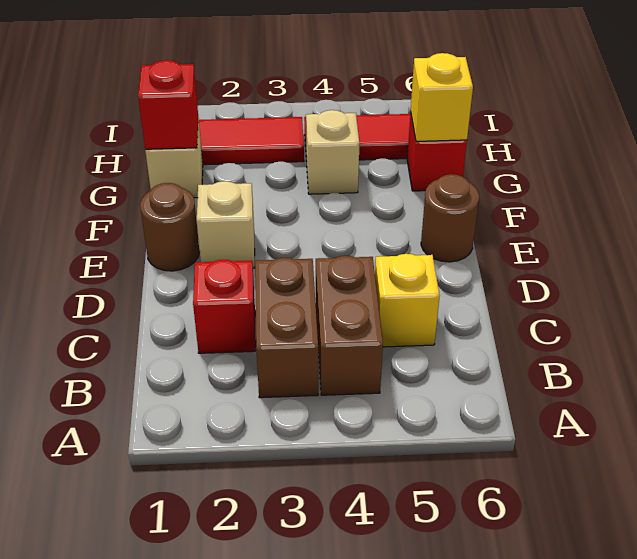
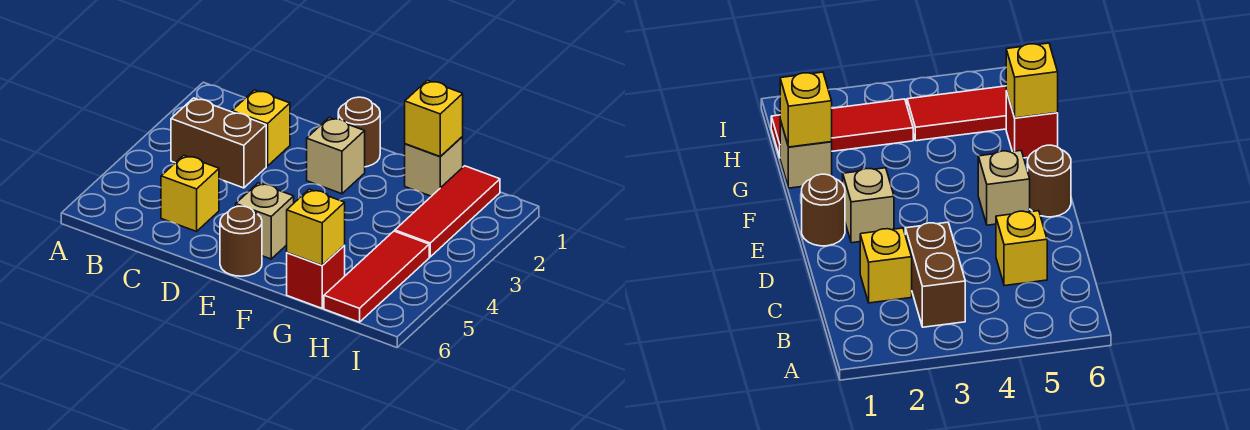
brown brick B4:C4 level 1 -> none
red brick C2 level 1 -> yellow brick C2 level 1
red brick G1 level 2 -> yellow brick G1 level 2
tan brick G4 level 1 -> tan brick E5 level 1

